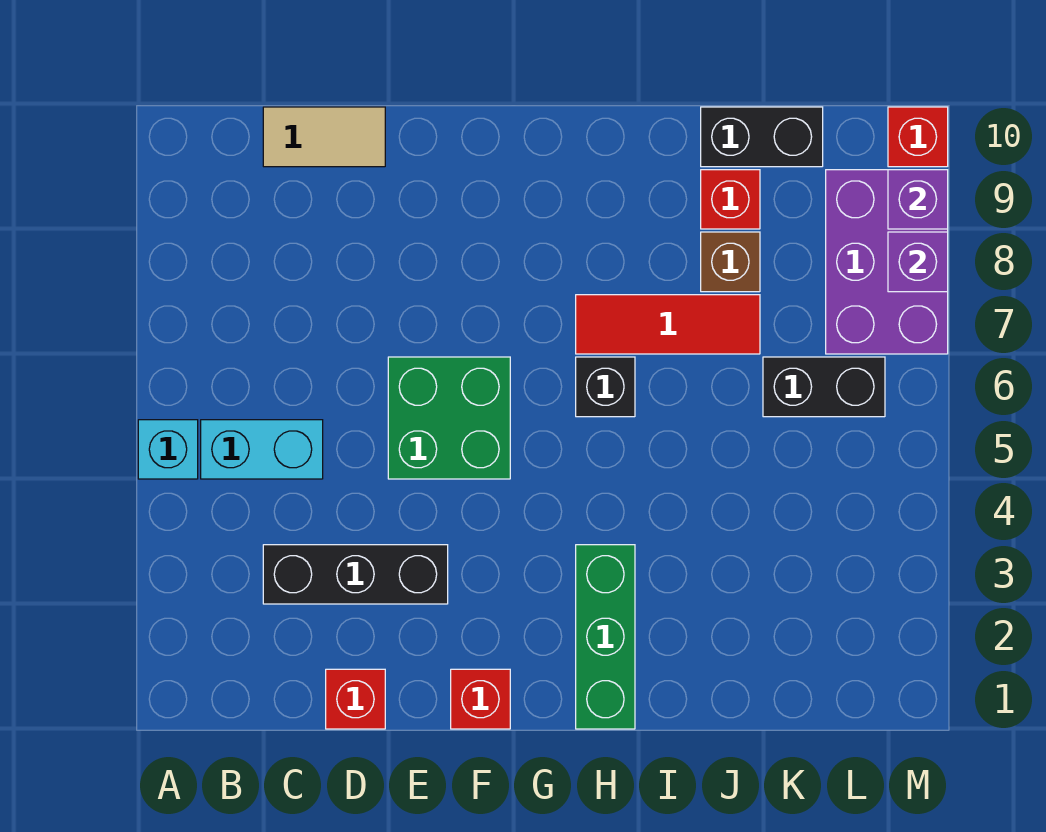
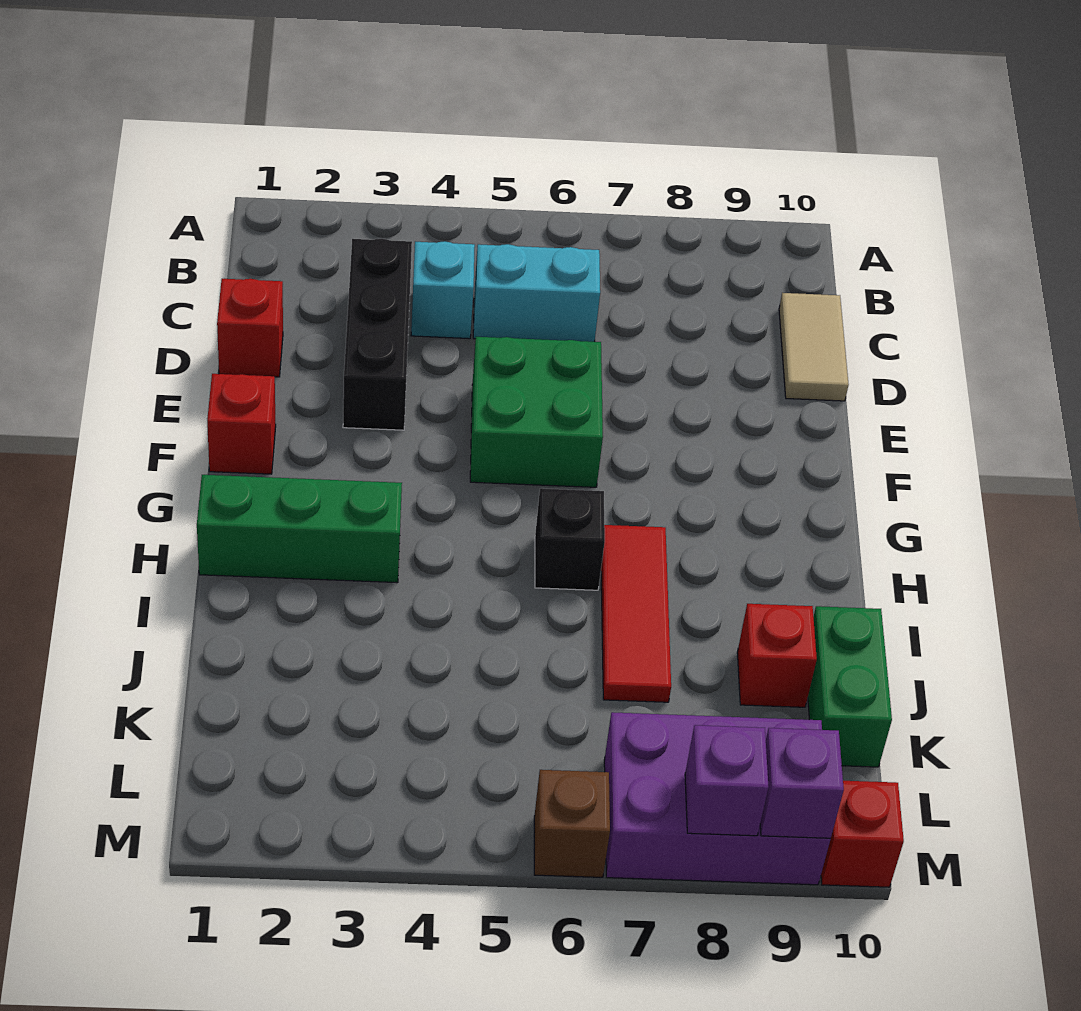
cyan brick A5 level 1 -> cyan brick C4 level 1
cyan brick B5:C5 level 1 -> cyan brick C5:C6 level 1
brown brick J8 level 1 -> brown brick M6 level 1
black brick J10:K10 level 1 -> green brick J10:K10 level 1
black brick K6:L6 level 1 -> none

